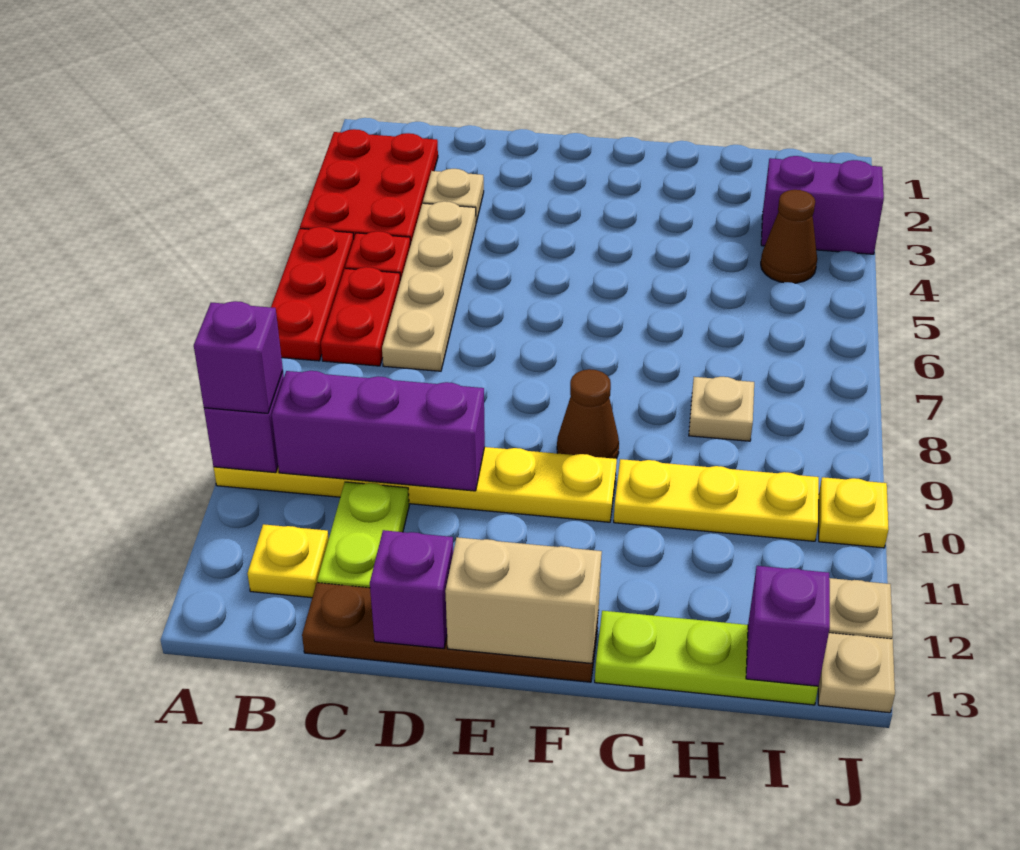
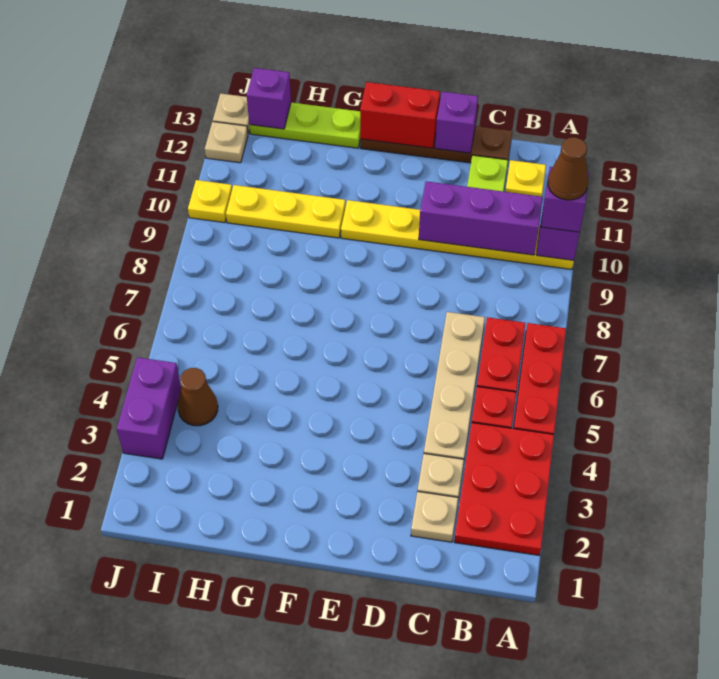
tan brick E13:F13 level 2 -> red brick E13:F13 level 2
brown cone F9 level 1 -> brown cone A10 level 4
tan plate H8 level 1 -> tan plate C2 level 1
purple brick I3:J3 level 1 -> purple brick J3:J4 level 1

